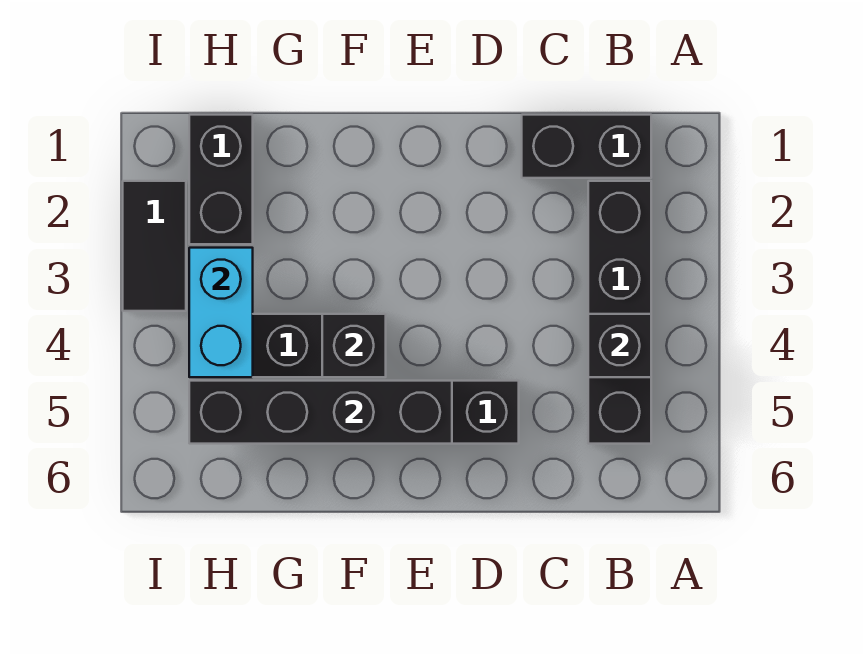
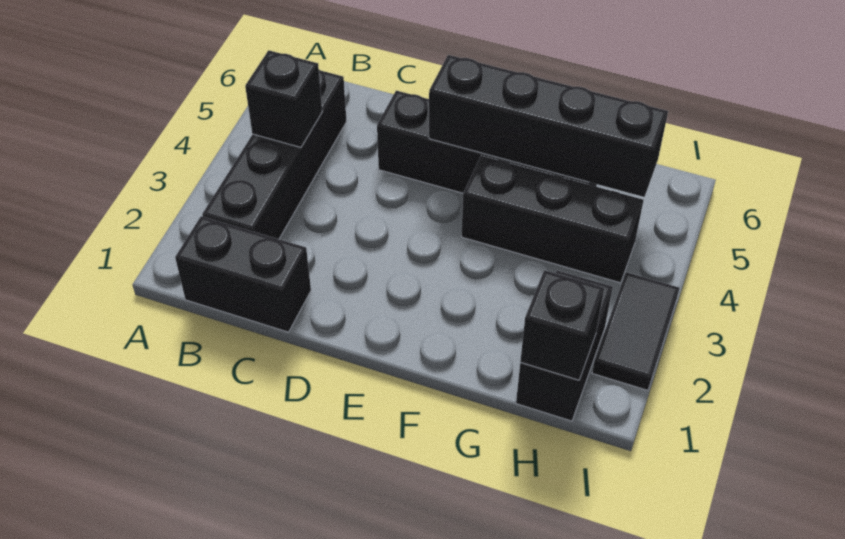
black brick F4 level 2 -> black brick H1 level 2
cyan brick H3:H4 level 2 -> none

